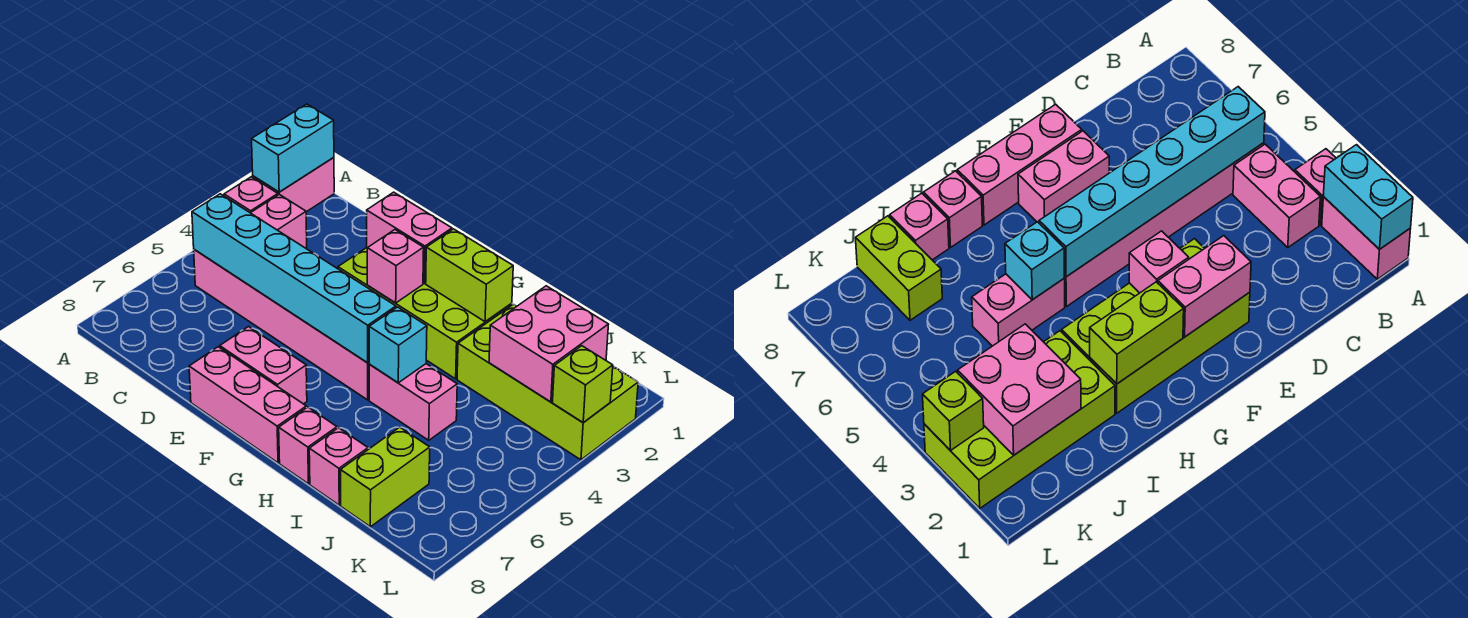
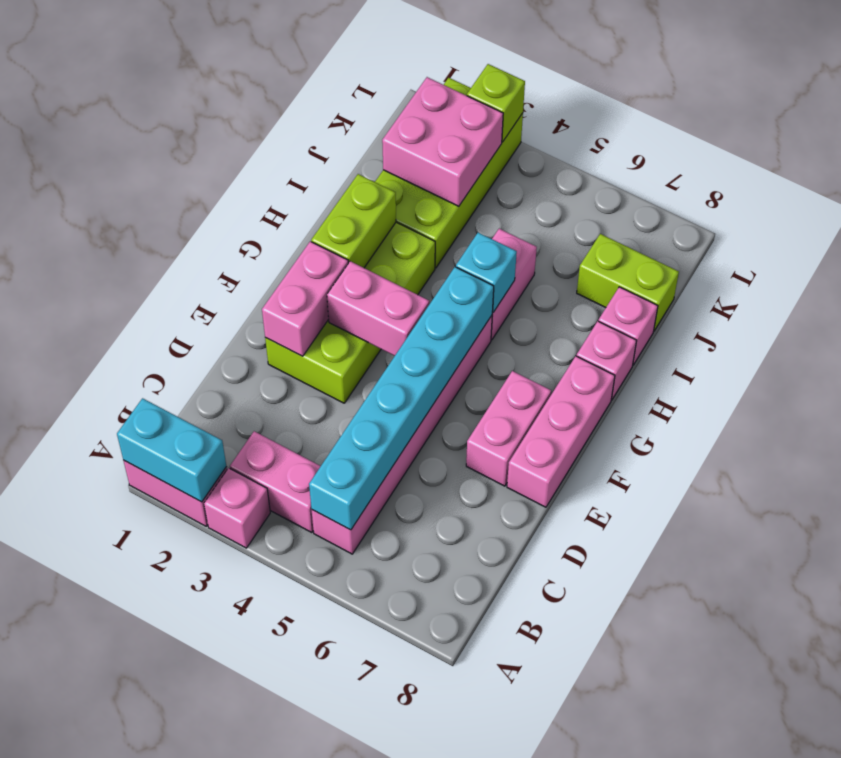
pink brick F3 level 2 -> pink brick F3:F4 level 2

